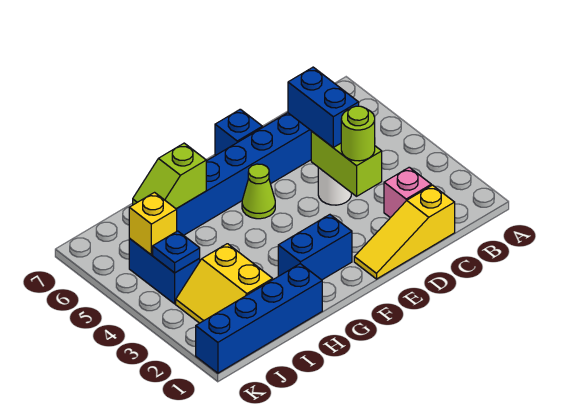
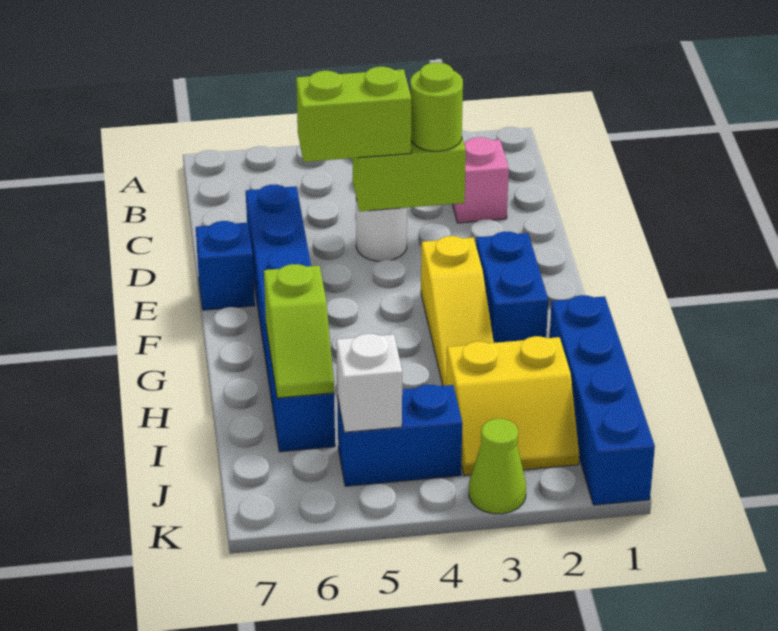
yellow slope C1:E1 level 1 top C -> yellow slope F3:H3 level 1 top F
blue brick D4:D5 level 3 -> lime brick D4:D5 level 3
lime cone F5 level 1 -> lime cone K3 level 1
blue plate J4 level 2 -> none
yellow brick J5 level 2 -> white brick J5 level 2

